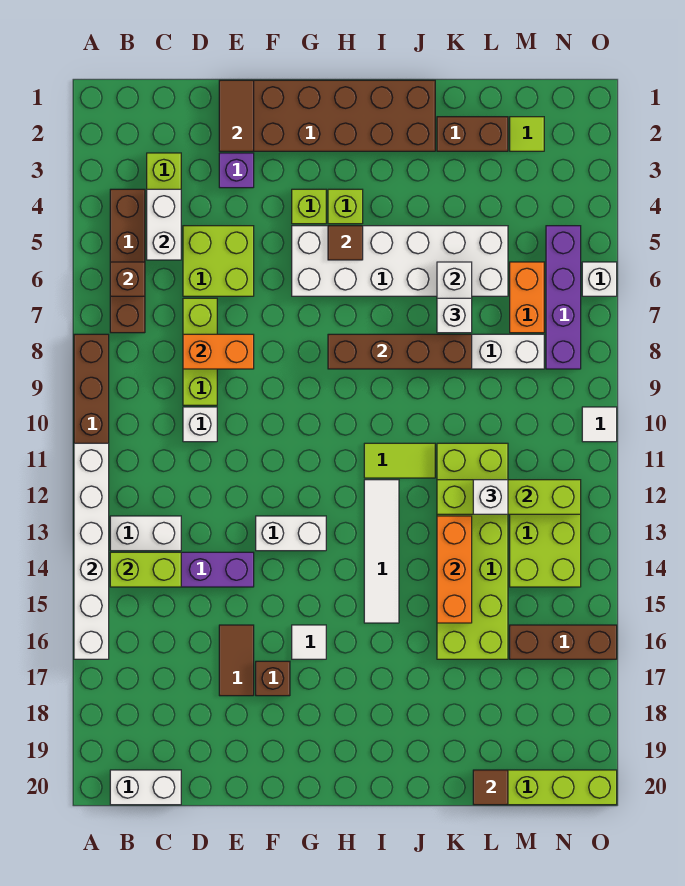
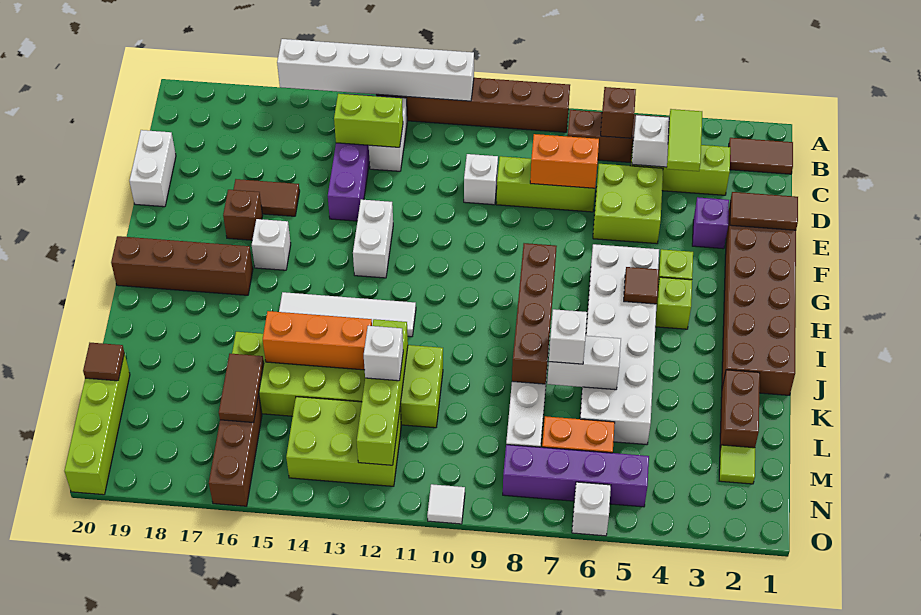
none -> brown tile B1:B2 level 1
lime brick B14:C14 level 2 -> lime brick C13:C14 level 2
white brick B20:C20 level 1 -> white brick D20:E20 level 1
orange brick D8:E8 level 2 -> orange brick D7:D8 level 2
white tile G16 level 1 -> white brick G16 level 1
none -> brown brick H17:H20 level 1
lime tile I11:J11 level 1 -> lime tile C4:D4 level 3
none -> brown tile L16:M16 level 2

